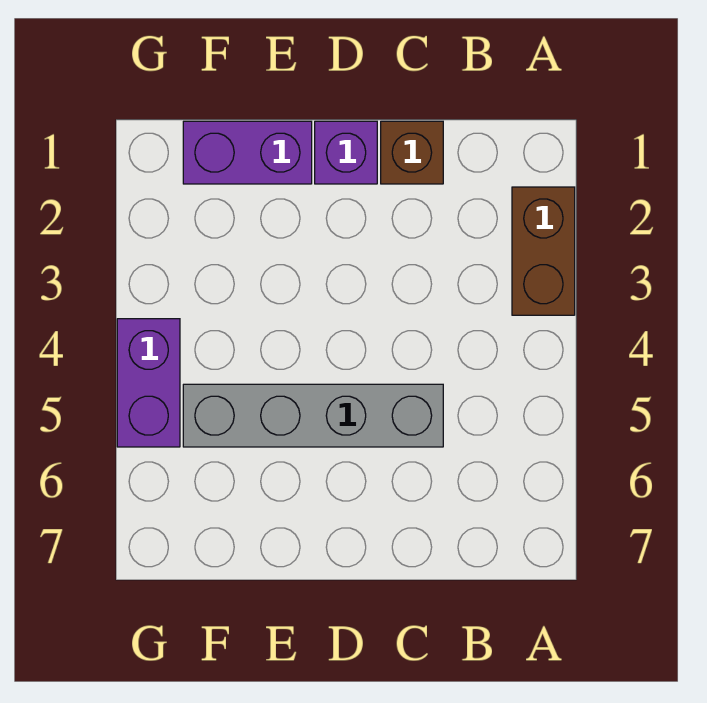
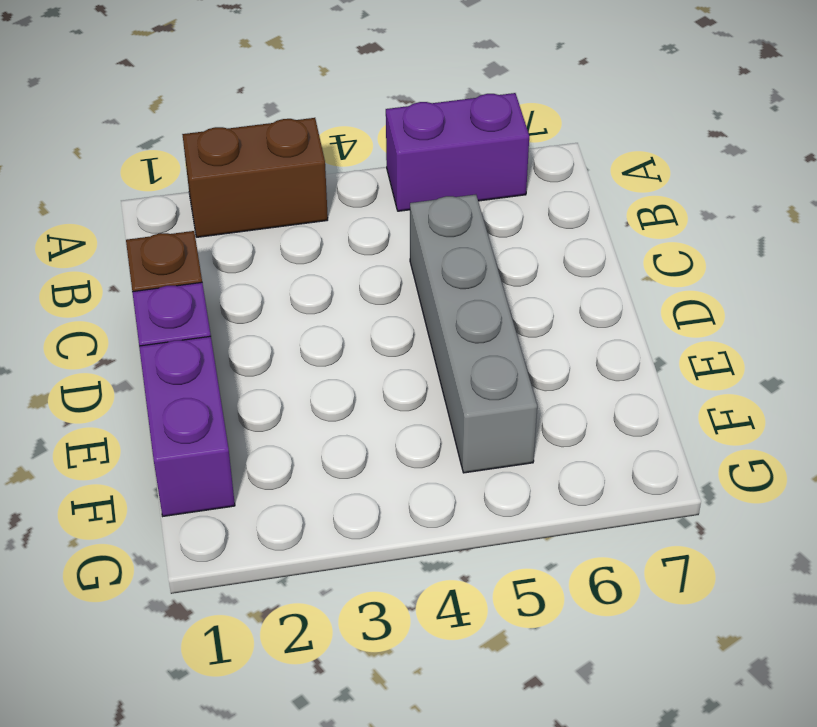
purple brick G4:G5 level 1 -> purple brick A5:A6 level 1

